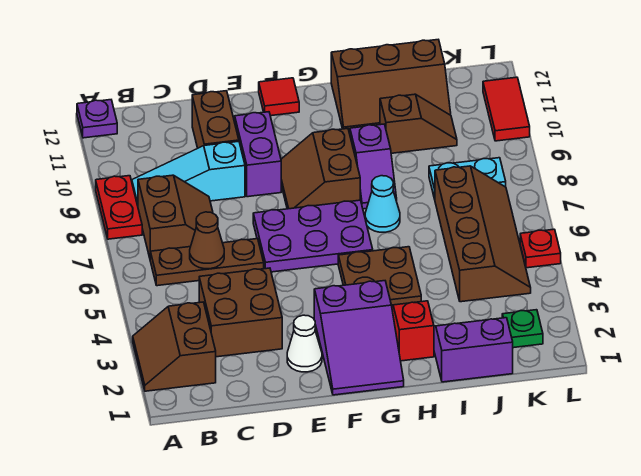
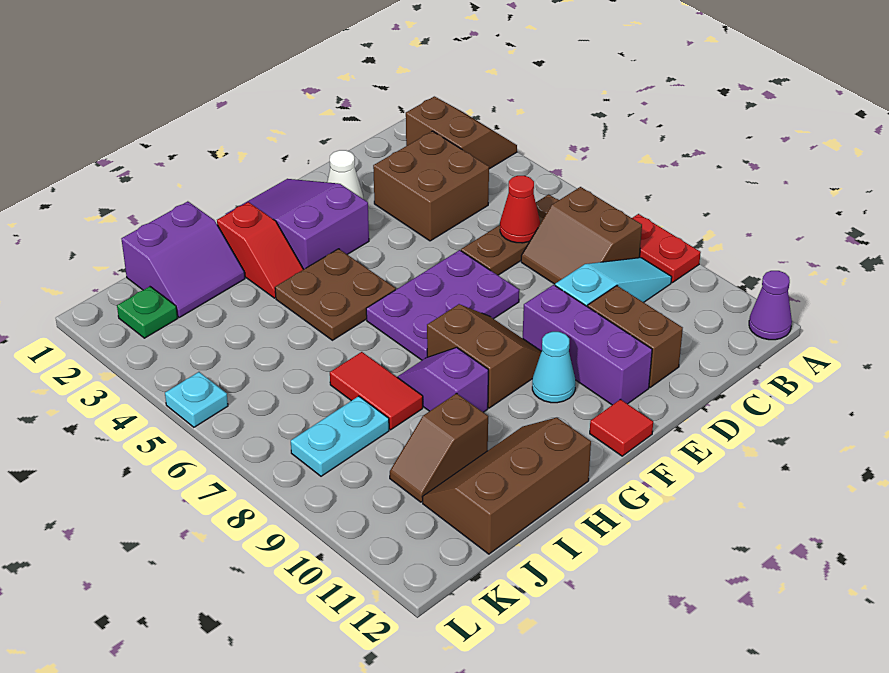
purple plate A12 level 1 -> purple cone A12 level 1
brown cone C6 level 2 -> red cone C6 level 2
purple brick E9:E10 level 1 -> purple brick E9:E11 level 1
cyan cone H7 level 1 -> cyan cone F10 level 1
brown slope J4:K7 level 1 top J -> none
red plate L5 level 1 -> cyan plate L5 level 1
red tile L10:L11 level 1 -> red tile I7:I8 level 1

